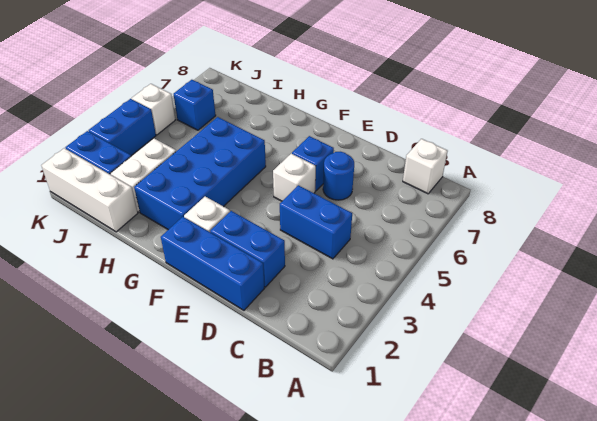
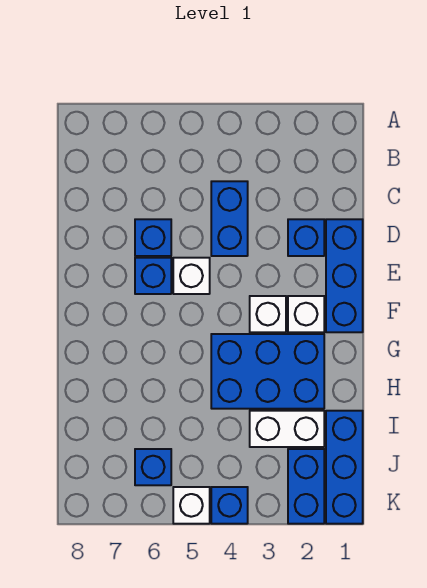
white brick B8 level 1 -> white brick F3 level 1
blue brick D2:E2 level 1 -> blue brick D2 level 1
blue round brick D6 level 1 -> blue brick D6 level 1
blue brick G2:H5 level 1 -> blue brick G2:H4 level 1
white brick I1:K1 level 1 -> blue brick I1:K1 level 1
blue brick K3:K4 level 1 -> blue brick K4 level 1

